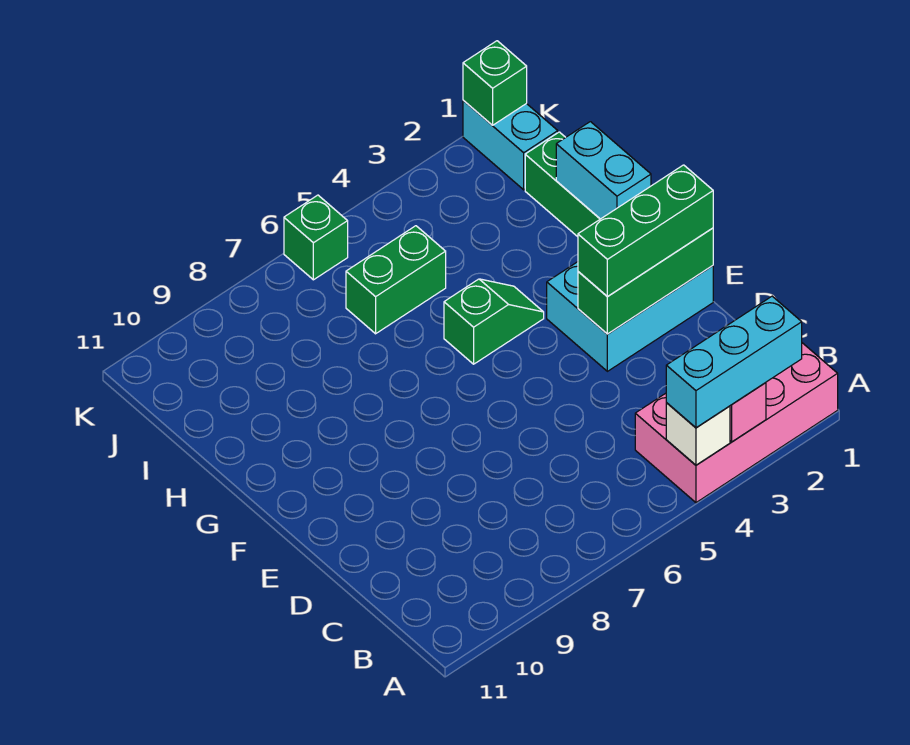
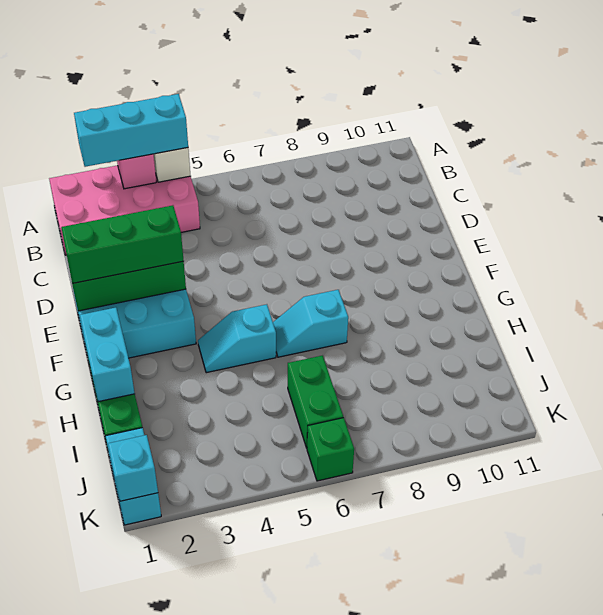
green slope G4:G5 level 1 top 5 -> cyan slope G4:G5 level 1 top 5
none -> cyan slope G6:G7 level 1 top 7
green brick I5:I6 level 1 -> green brick I6:J6 level 1
green brick K1 level 2 -> cyan brick K1 level 2

